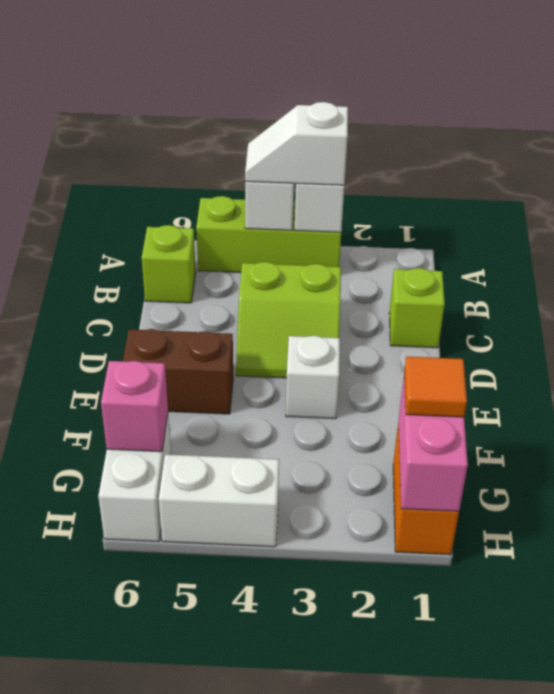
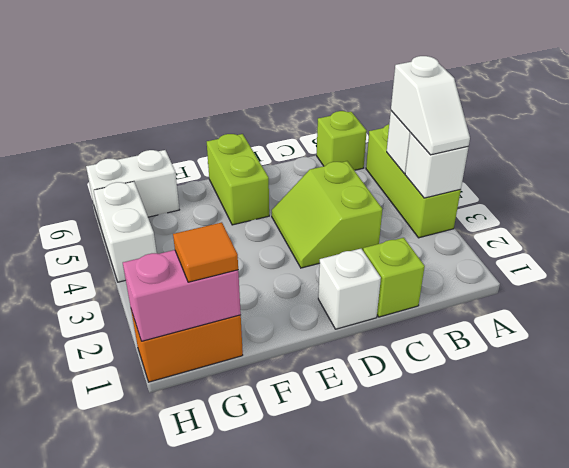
white slope A3:A4 level 3 top 3 -> white slope A3:A4 level 3 top 4
white brick E3 level 1 -> white brick D1 level 1
brown brick E5:E6 level 1 -> lime brick E5:E6 level 1
pink brick G6 level 2 -> none

